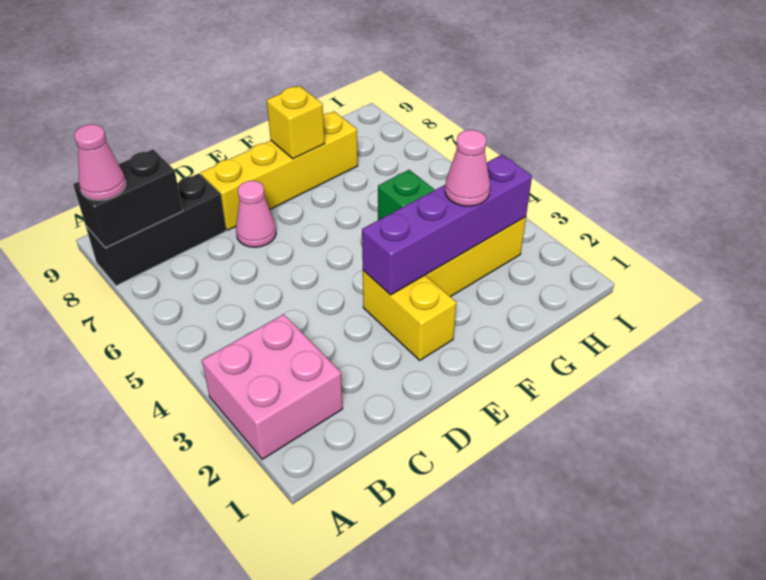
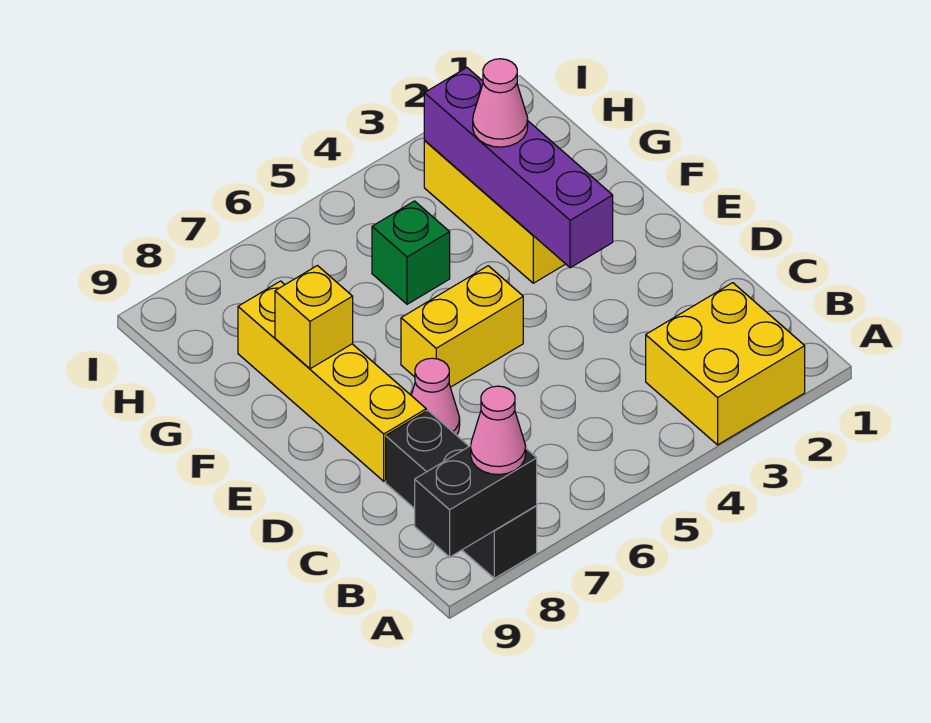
pink brick A2:B3 level 1 -> yellow brick A2:B3 level 1
black brick A8:B8 level 2 -> black brick A8:A9 level 2
yellow brick E2:E3 level 1 -> yellow brick E5:E6 level 1

